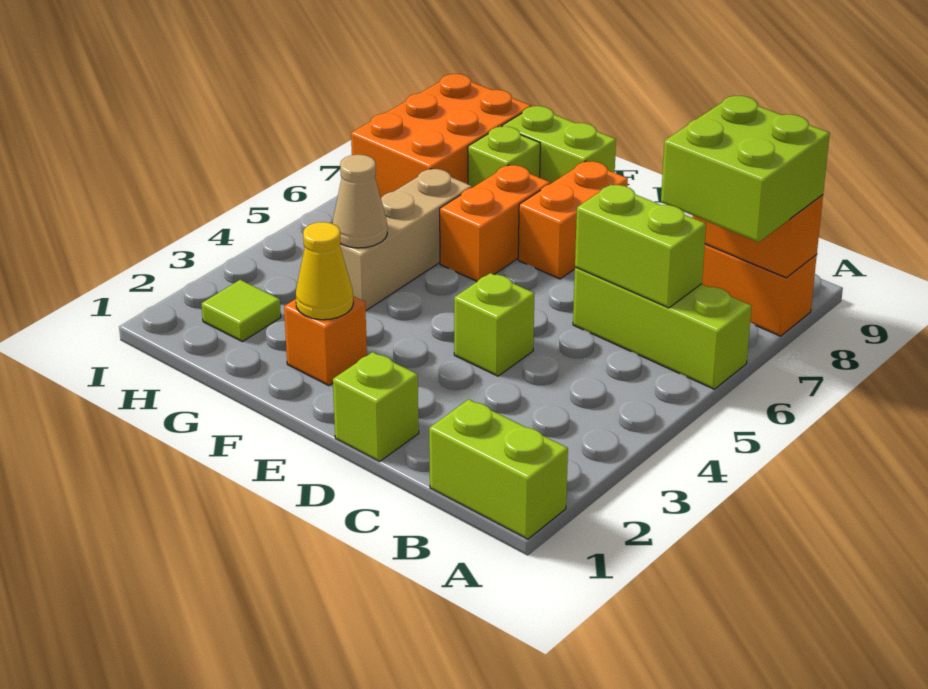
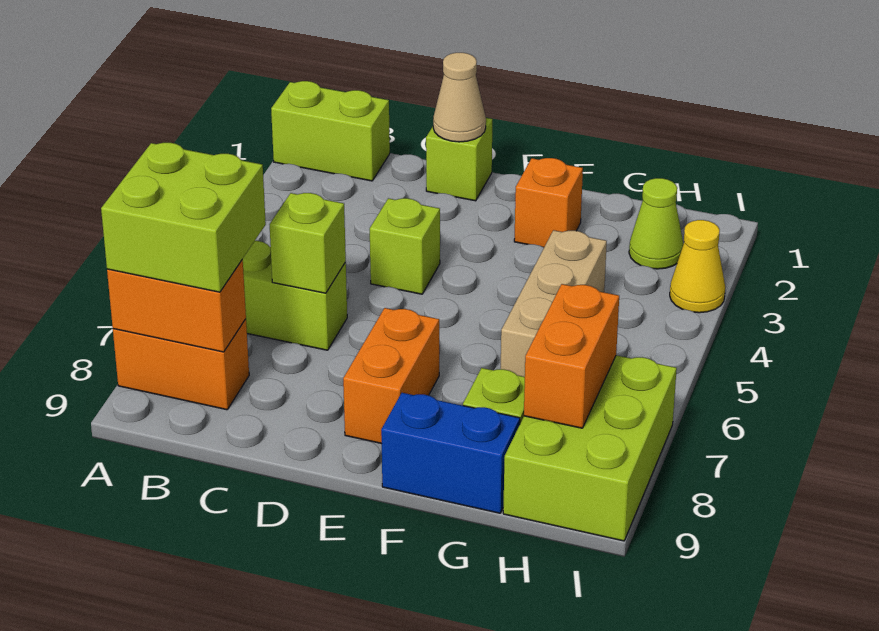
lime brick B6:C6 level 2 -> lime brick C6 level 2
yellow cone F2 level 2 -> yellow cone I3 level 1
orange brick F6:F7 level 1 -> orange brick H7:H8 level 2
lime brick F9:G9 level 1 -> blue brick F9:G9 level 1
tan cone G4 level 2 -> tan cone D1 level 2
lime tile H2 level 1 -> lime cone H2 level 1
orange brick H7:I9 level 1 -> lime brick H7:I9 level 1

